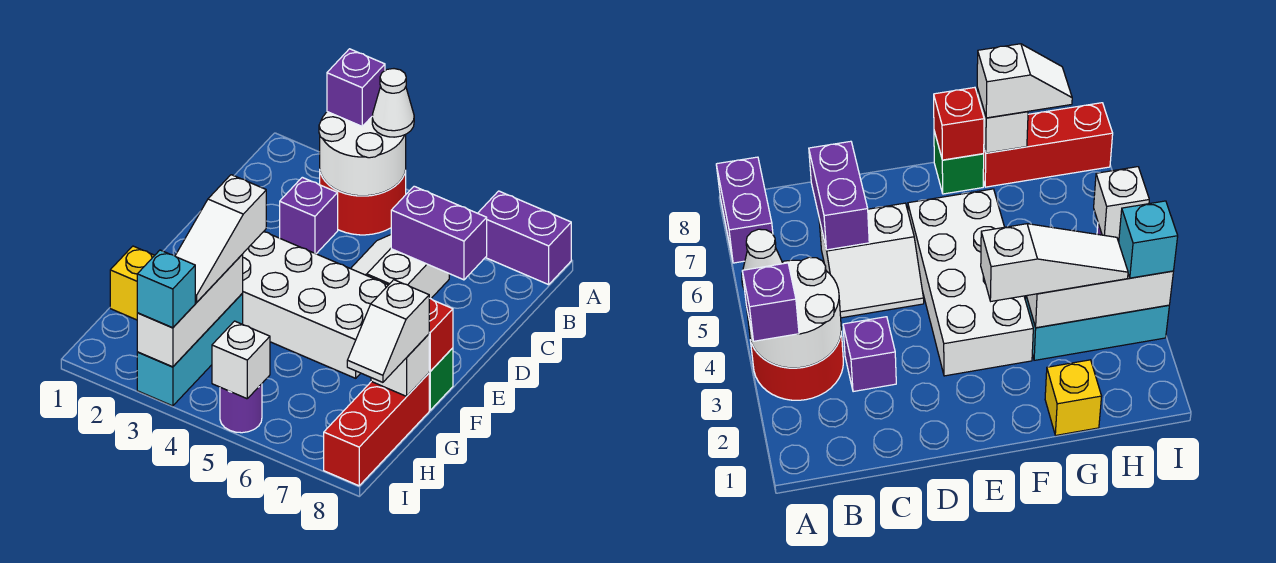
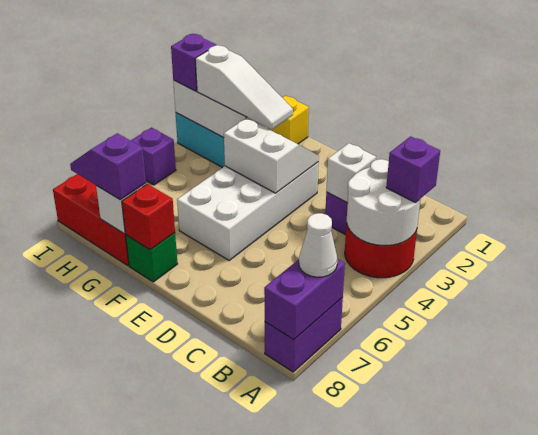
white cone A4 level 3 -> white cone A7 level 3
white slope C5:D6 level 1 top 6 -> white slope E3:F4 level 2 top 4
purple brick C6:C7 level 2 -> purple brick A7:A8 level 2
white slope F3:H3 level 3 top F -> white slope F3:H3 level 3 top H
white slope G8:H8 level 3 top G -> purple slope G8:H8 level 3 top G
cyan brick I3 level 3 -> purple brick I3 level 3
purple round brick I5 level 1 -> purple brick I5 level 1
white brick I5 level 2 -> white brick C3 level 2

